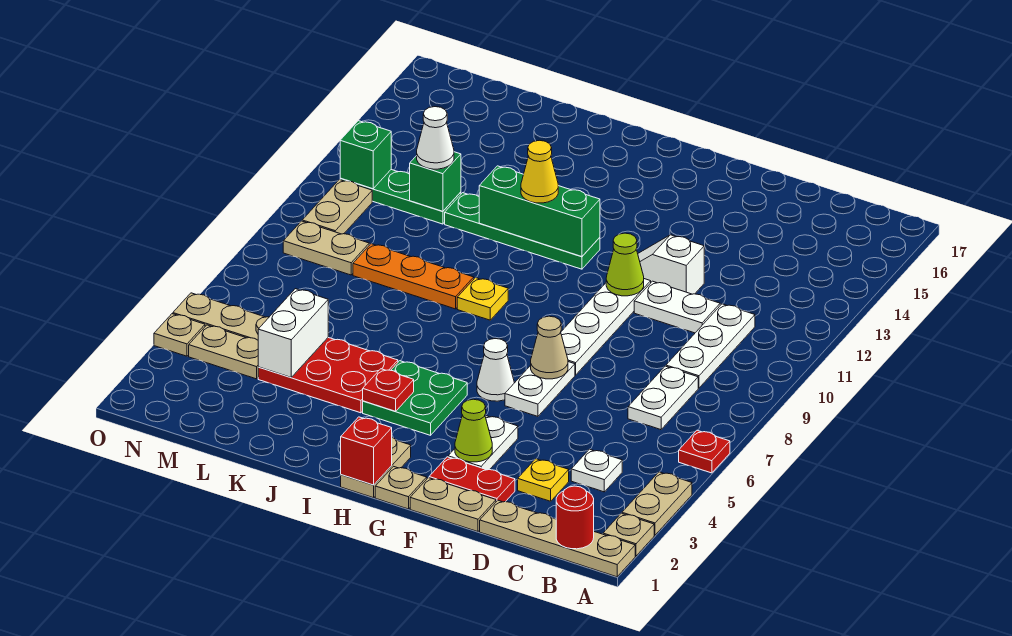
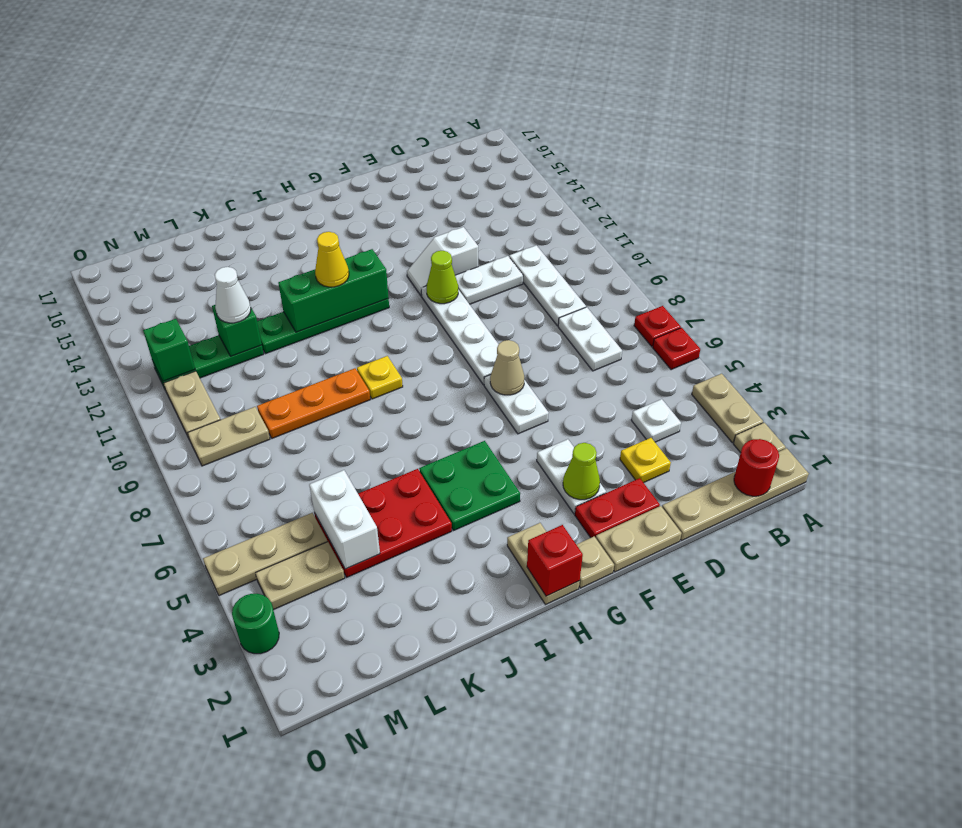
white cone G6 level 1 -> none
red plate I4 level 2 -> red plate A7 level 1
none -> green round brick O3 level 1
tan plate O4 level 1 -> none

